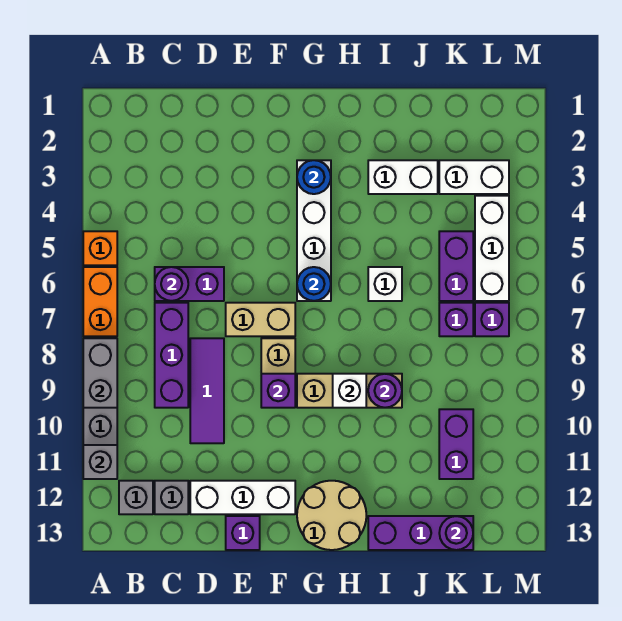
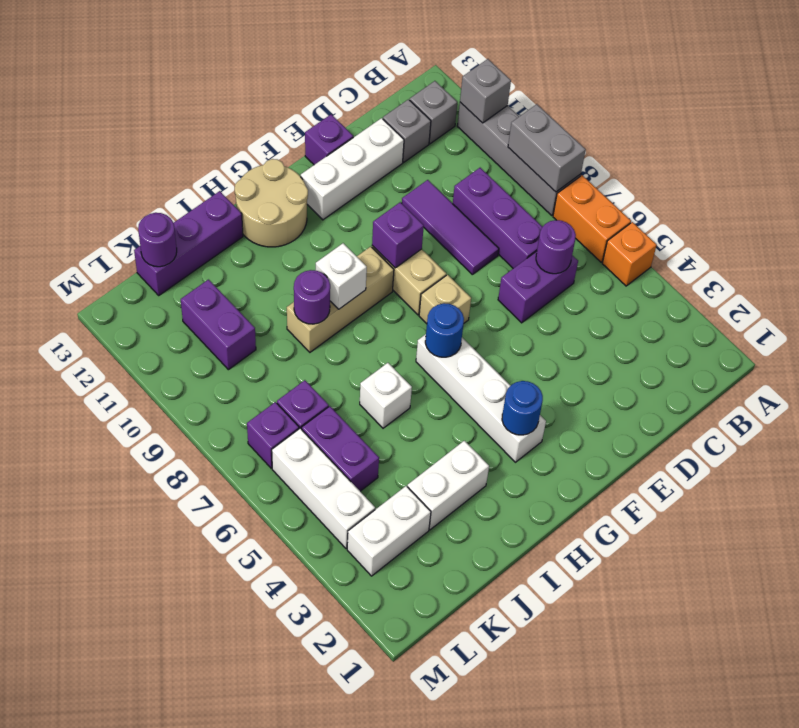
tan brick E7:F7 level 1 -> tan brick F7 level 1

